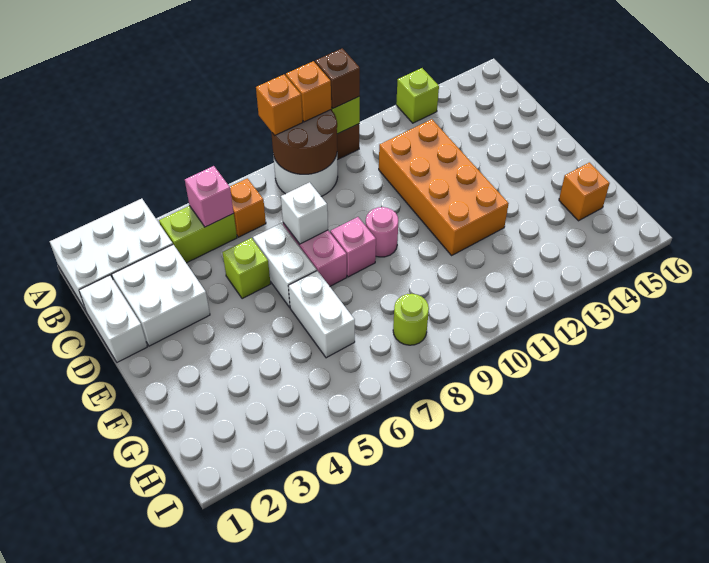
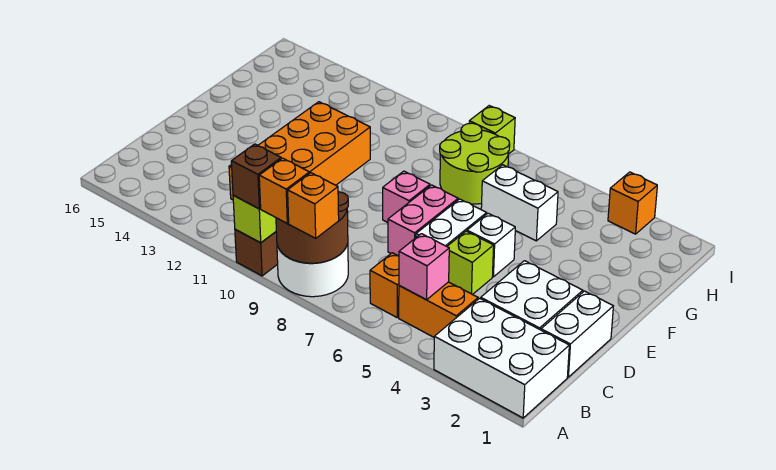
lime brick A13 level 1 -> lime brick I8 level 1
lime brick B4:B5 level 1 -> orange brick B4:B5 level 1
white brick D7 level 2 -> white brick E5 level 1
pink round brick E9 level 1 -> none
white brick F6:G6 level 1 -> white brick G5:G6 level 1
orange brick G15 level 1 -> orange brick I3 level 1
lime round brick H8 level 1 -> lime round brick G7:H8 level 1

